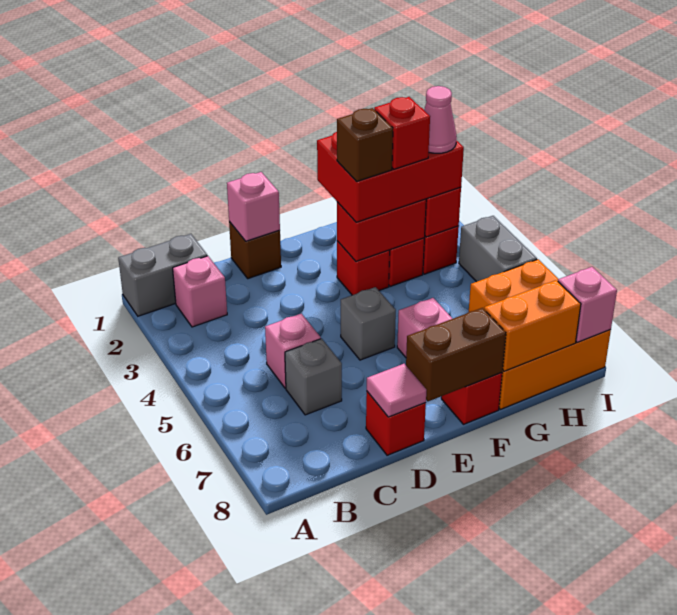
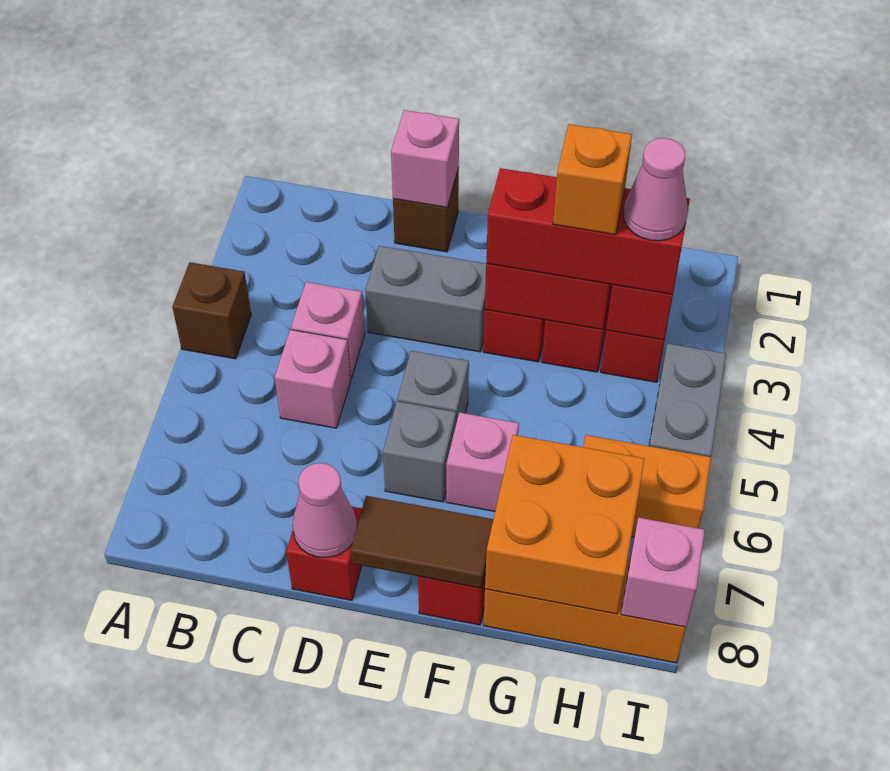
grey brick A1:B1 level 1 -> grey brick D3:E3 level 1
pink brick B2 level 1 -> pink brick C4 level 1
grey brick C6 level 1 -> grey brick E6 level 1
pink tile D8 level 2 -> pink cone D8 level 2
brown brick E8:F8 level 2 -> brown tile E8:F8 level 2
red brick F2:H3 level 3 -> red brick F3:H3 level 3
brown brick F3 level 4 -> brown brick A4 level 1
red brick G3 level 4 -> orange brick G3 level 4
orange brick G8:H8 level 2 -> orange brick G7:H8 level 2

